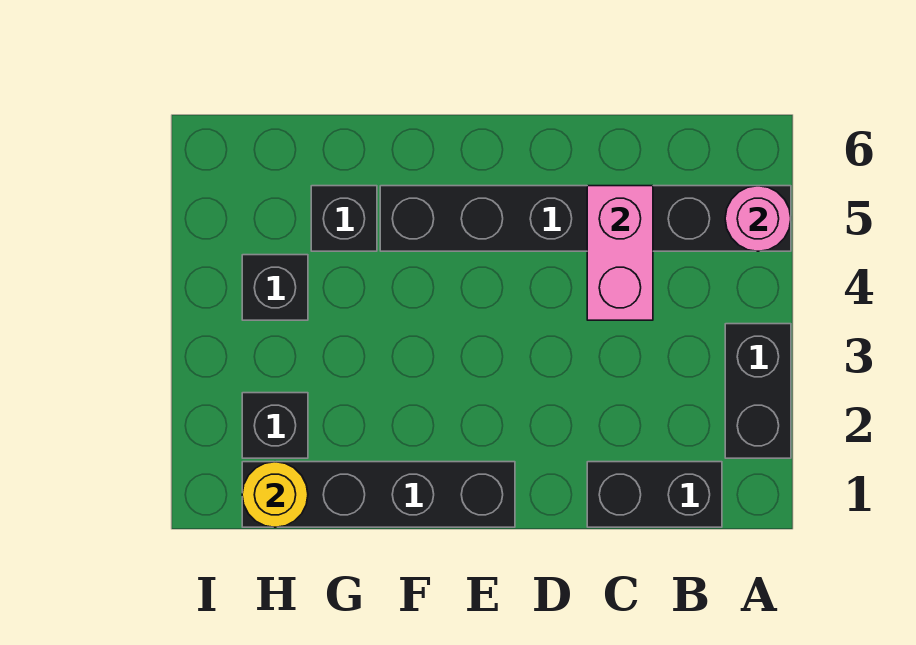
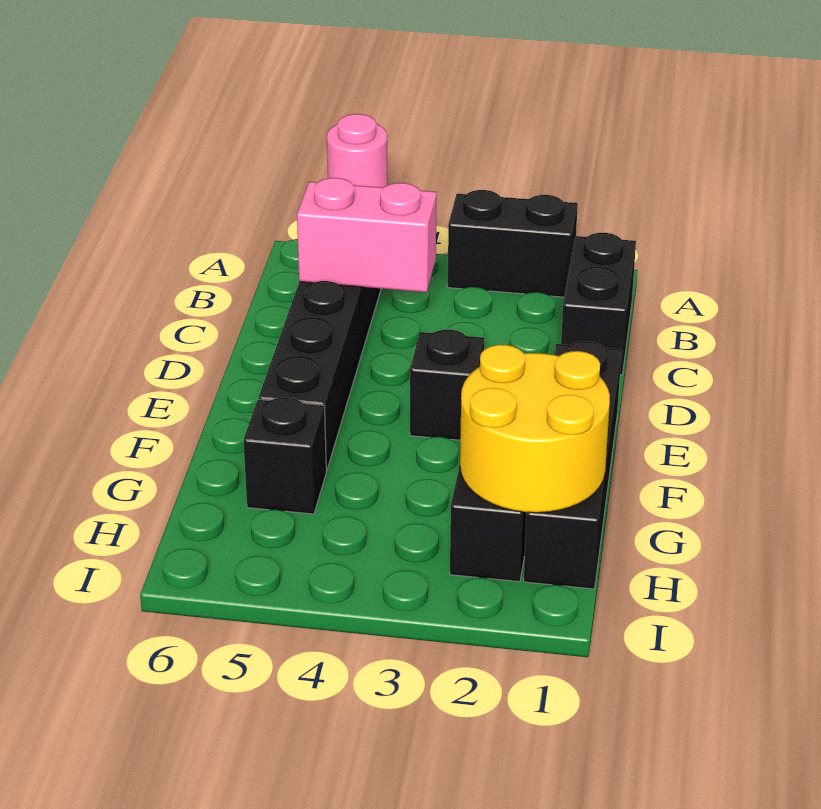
yellow round brick H1 level 2 -> yellow round brick G1:H2 level 2
black brick H4 level 1 -> black brick E3 level 1

